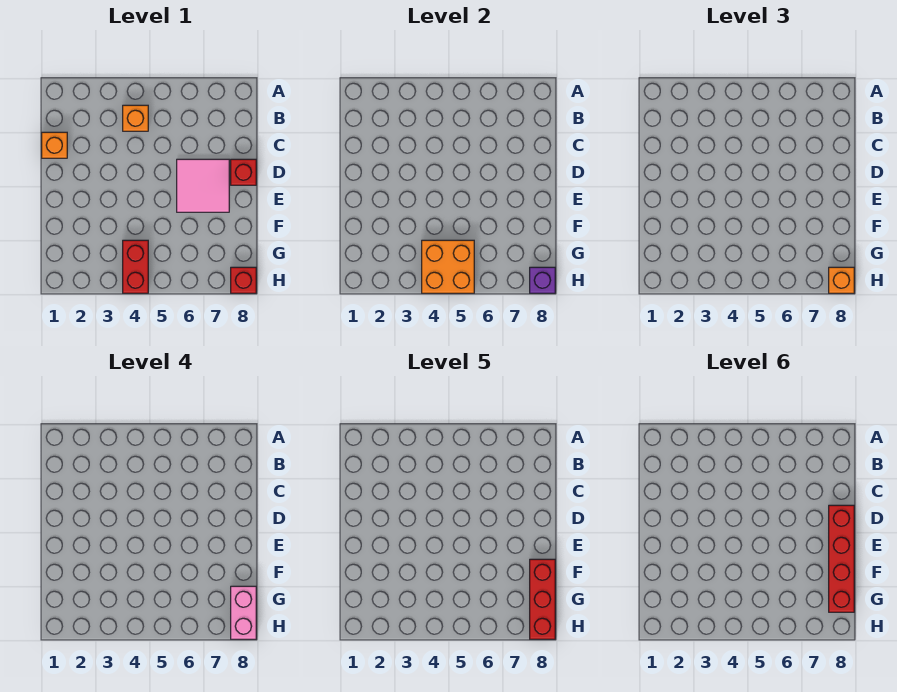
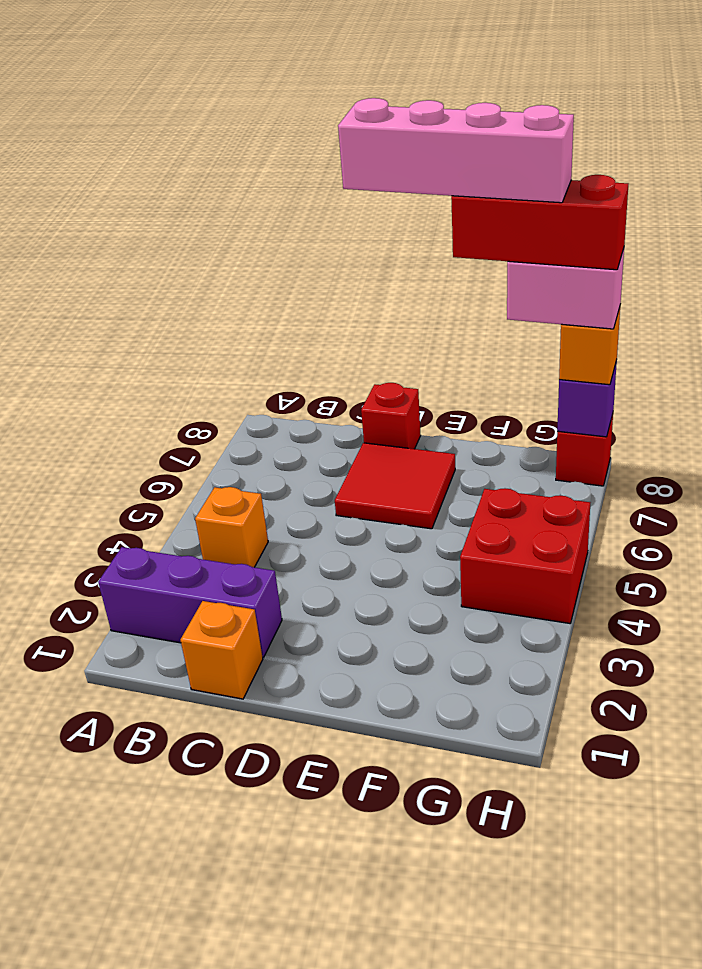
none -> purple brick A2:C2 level 1
pink tile D6:E7 level 1 -> red tile D6:E7 level 1
red brick D8:G8 level 6 -> pink brick D8:G8 level 6
red brick G4:H4 level 1 -> red brick G4:H5 level 1
orange brick G4:H5 level 2 -> none

